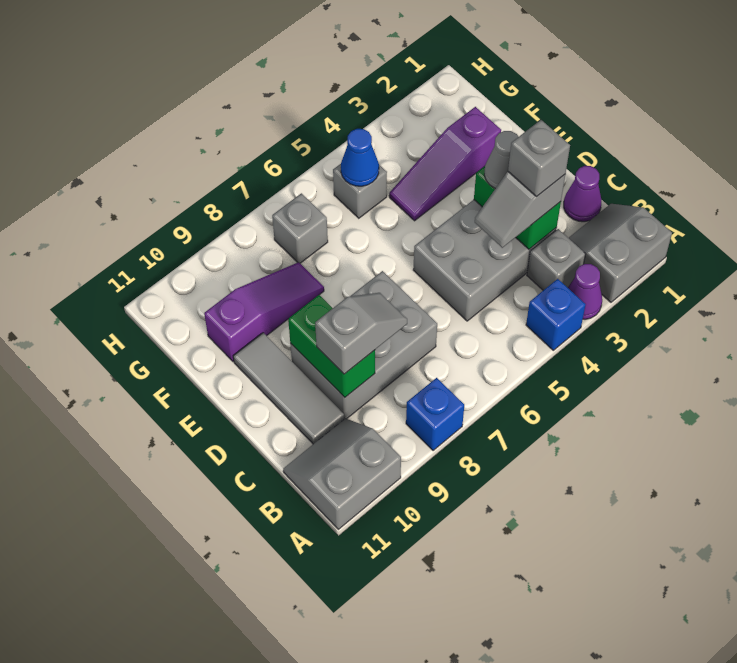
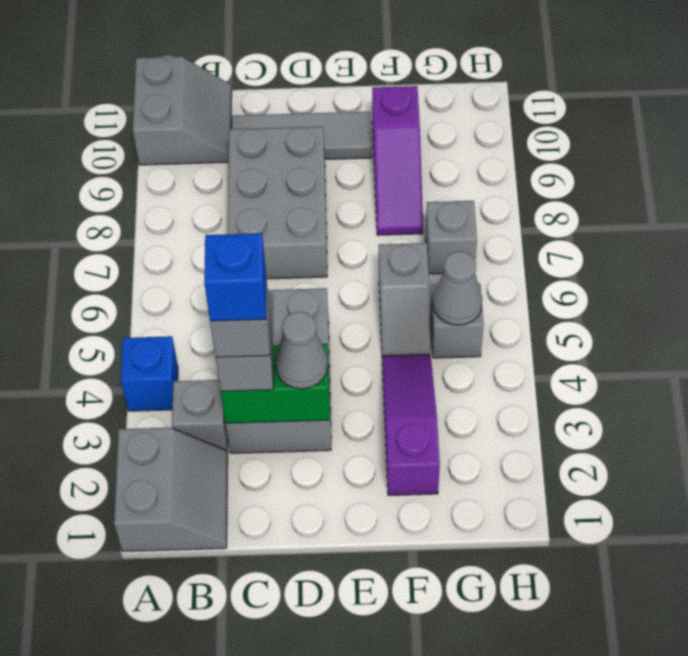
purple cone A3 level 1 -> none
blue brick A8 level 1 -> blue brick C3 level 5
purple cone C1 level 1 -> none
grey slope C8:C9 level 3 top 9 -> grey slope F5:F6 level 1 top 6
green brick C9:D9 level 2 -> none
blue cone G5 level 2 -> grey cone G5 level 2

